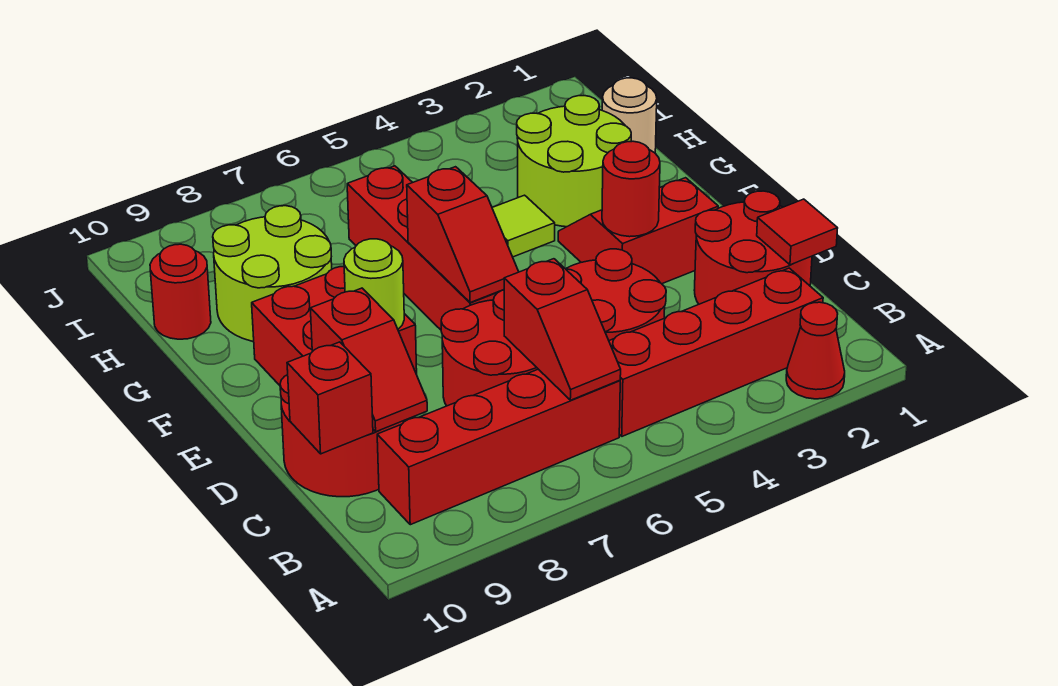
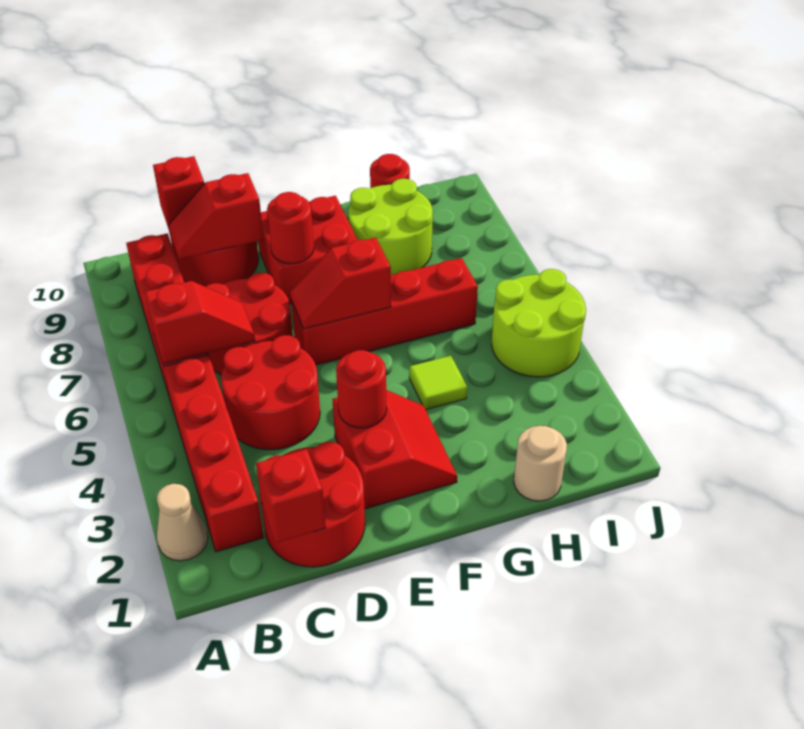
red cone A2 level 1 -> tan cone A2 level 1
red slope B6:C6 level 2 top C -> red slope B6:C6 level 2 top B
red tile C1 level 2 -> red brick C1 level 2
lime round brick E8 level 2 -> red round brick E8 level 2
lime round brick G2:H3 level 1 -> lime round brick I4:J5 level 1

